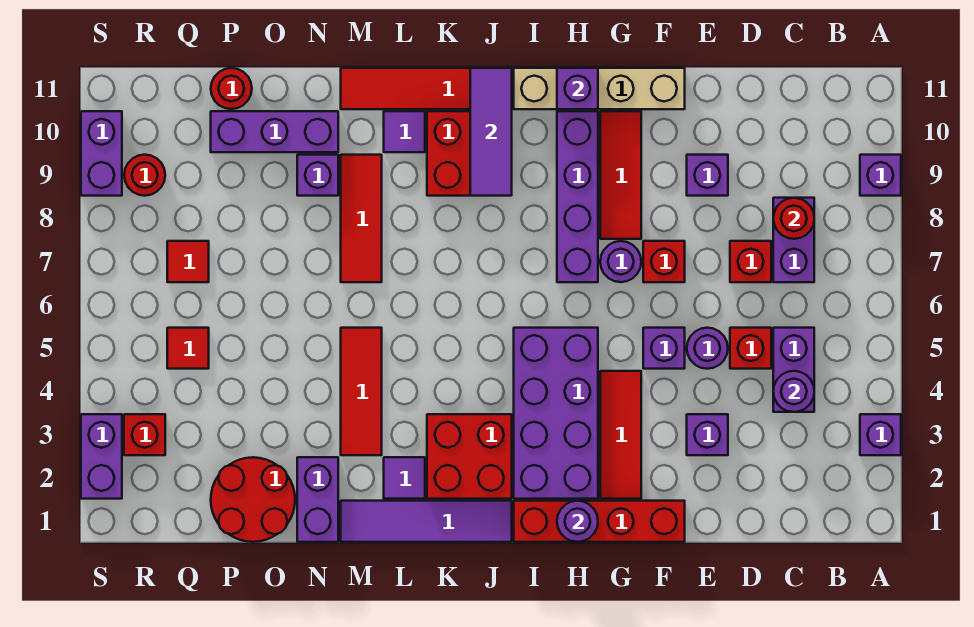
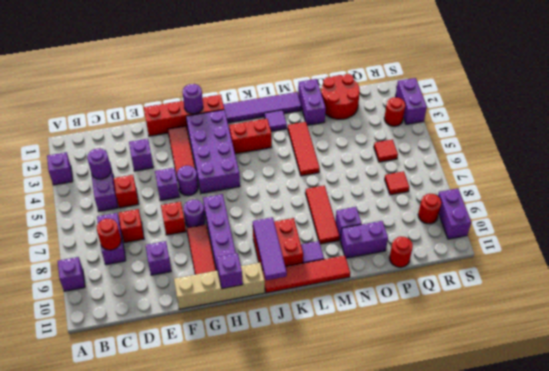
purple round brick E5 level 1 -> purple round brick G5 level 1
red brick J2:K3 level 1 -> red brick J3:K3 level 1
purple brick N10:P10 level 1 -> purple brick N10:O10 level 1
red brick R3 level 1 -> red round brick R3 level 1

